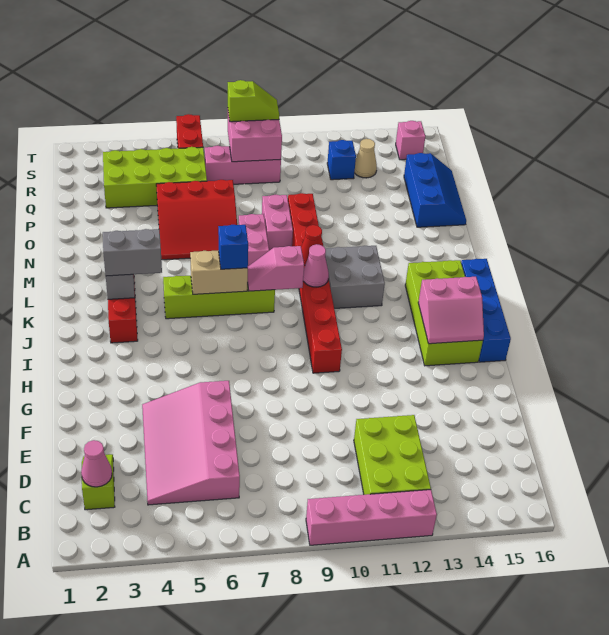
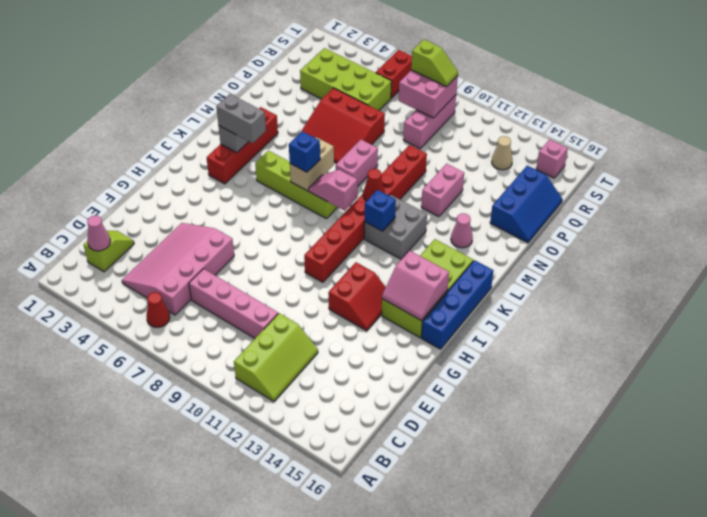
pink brick A9:A12 level 1 -> pink brick D7:D10 level 1
none -> red cone B6 level 1
lime brick B11:D12 level 1 -> lime slope B11:D12 level 1 top 11
none -> red slope G12:H13 level 1 top 12
tan brick K6:K7 level 2 -> tan brick K7:L7 level 2
pink cone K10 level 2 -> pink cone M14 level 1
pink brick N9:O9 level 1 -> pink brick N12:O12 level 1
pink brick R7:R9 level 1 -> pink brick Q9:S9 level 1
blue brick R12 level 1 -> blue brick K11 level 2

